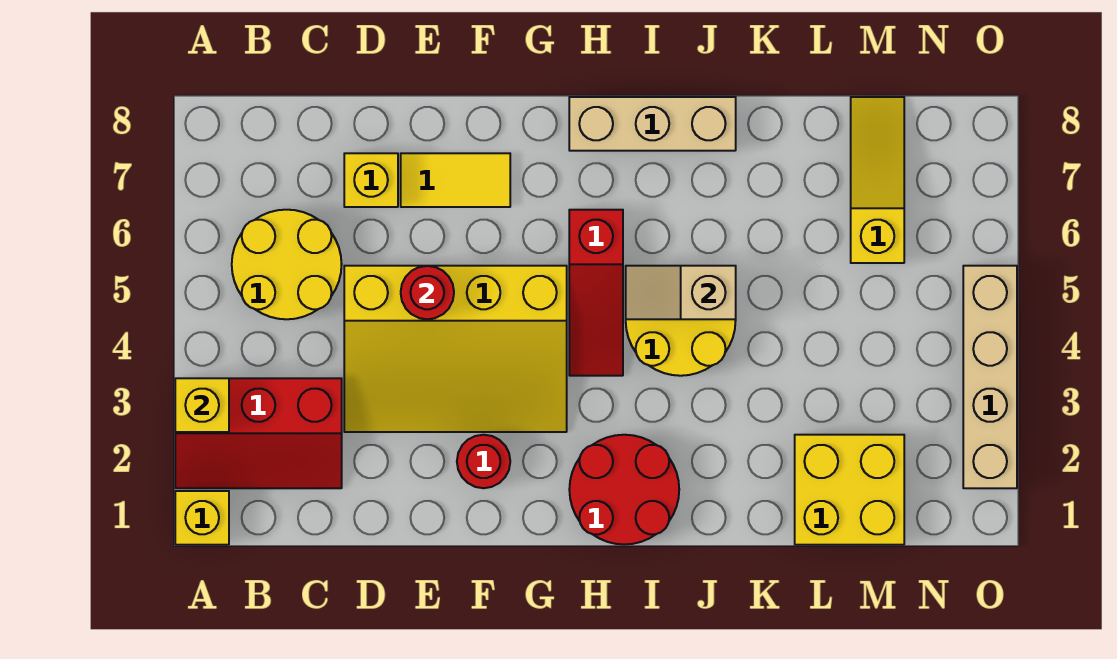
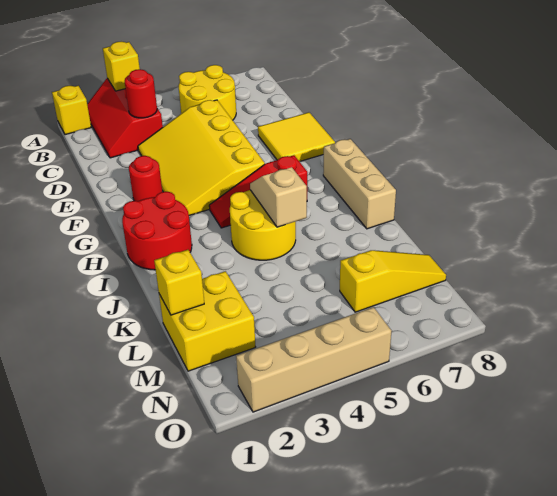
yellow brick D7 level 1 -> yellow brick L1 level 2
red round brick E5 level 2 -> red round brick C3 level 2
yellow tile E7:F7 level 1 -> yellow tile E7:F8 level 1

